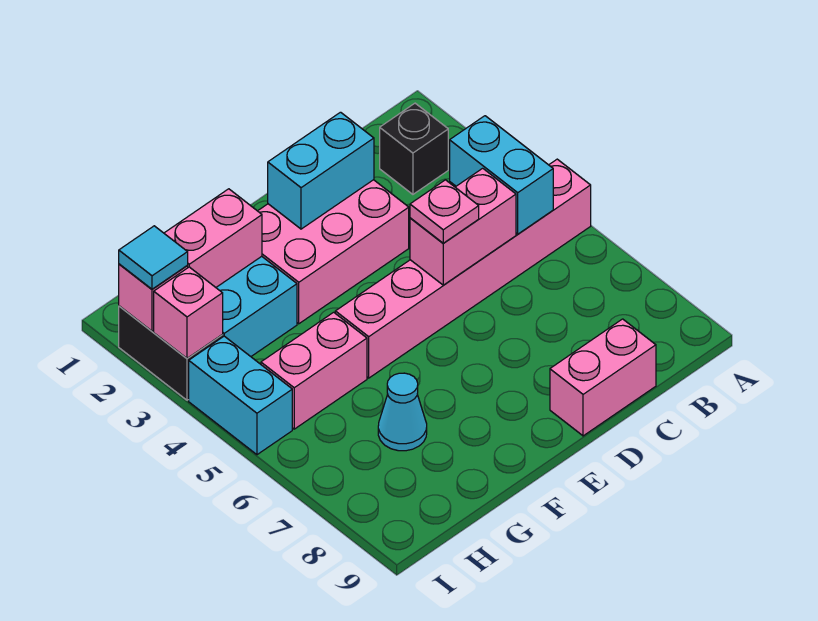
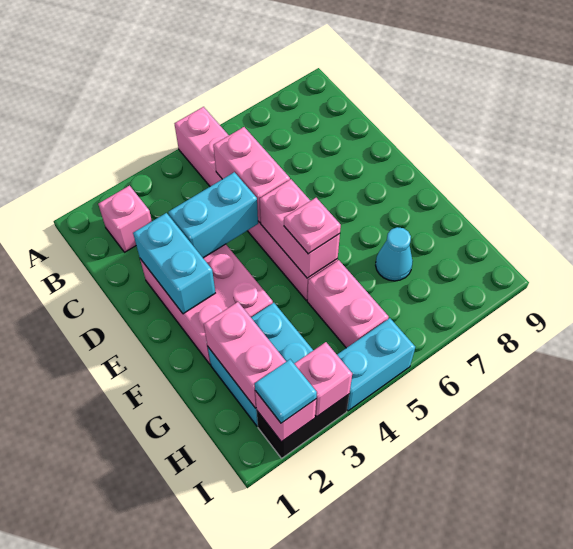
black brick B2 level 1 -> pink brick B2 level 1
cyan brick B4:B5 level 2 -> cyan brick D3:D4 level 2
pink brick C9:D9 level 1 -> pink brick E5:F5 level 2
pink plate D5 level 3 -> pink plate F5 level 3

